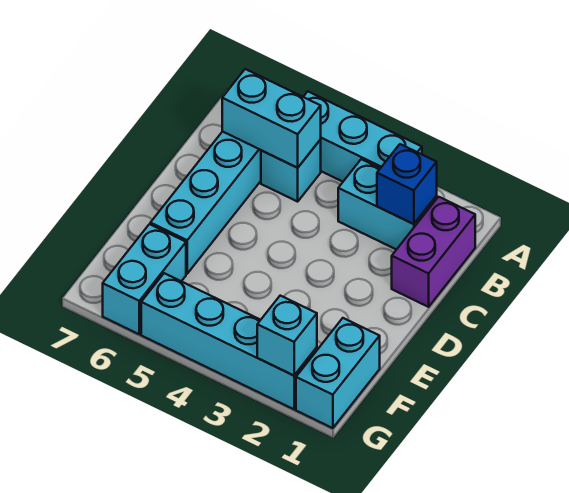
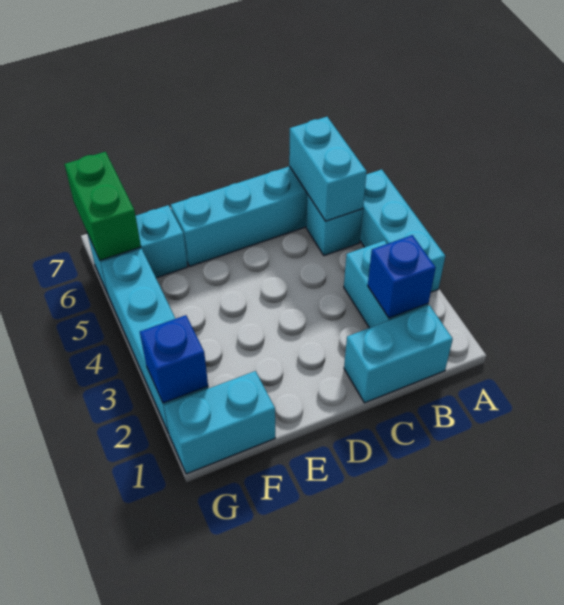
purple brick B1:C1 level 1 -> cyan brick B1:C1 level 1
cyan brick G2 level 2 -> blue brick G2 level 2
none -> green brick G6:G7 level 2

